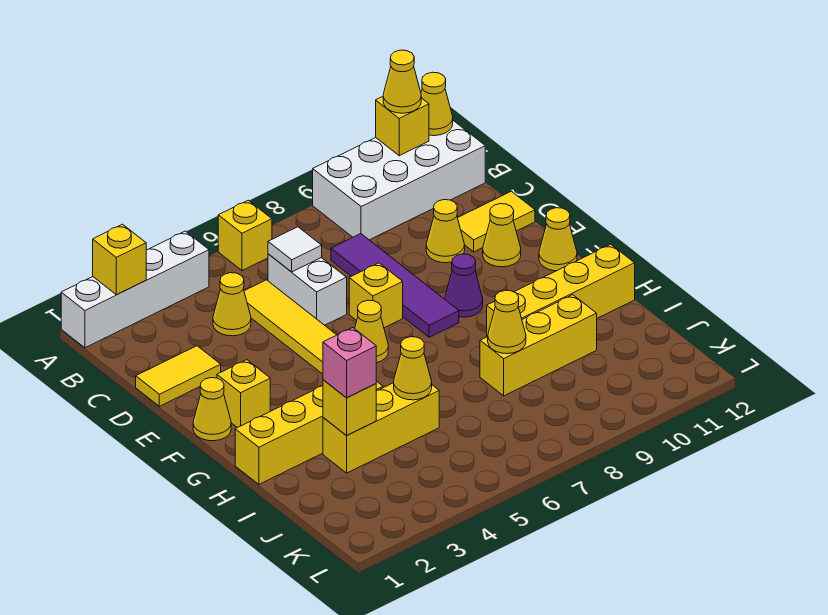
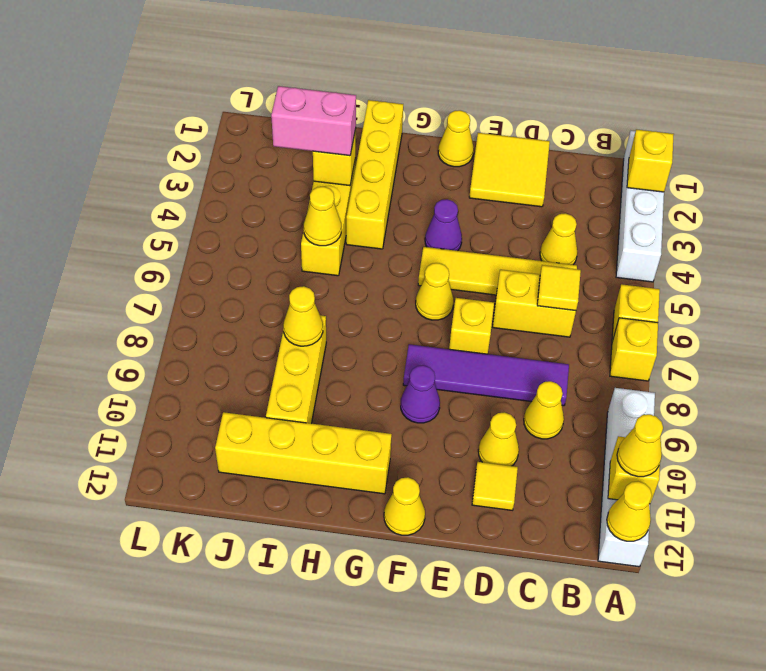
white brick A9:B12 level 1 -> white brick A9:A12 level 1
white brick C6:D6 level 1 -> yellow brick C6:D6 level 1
white tile C6 level 2 -> yellow tile C6 level 2
yellow tile D1:D2 level 1 -> yellow tile D1:E2 level 1
yellow tile D11:D12 level 1 -> yellow tile D11 level 1
yellow cone E11 level 1 -> yellow cone C9 level 1
yellow brick F2 level 1 -> yellow brick A7 level 1
none -> purple cone F4 level 1
yellow brick H9:H12 level 1 -> yellow brick G11:J11 level 1
pink brick I3 level 3 -> pink brick I3:J3 level 3

